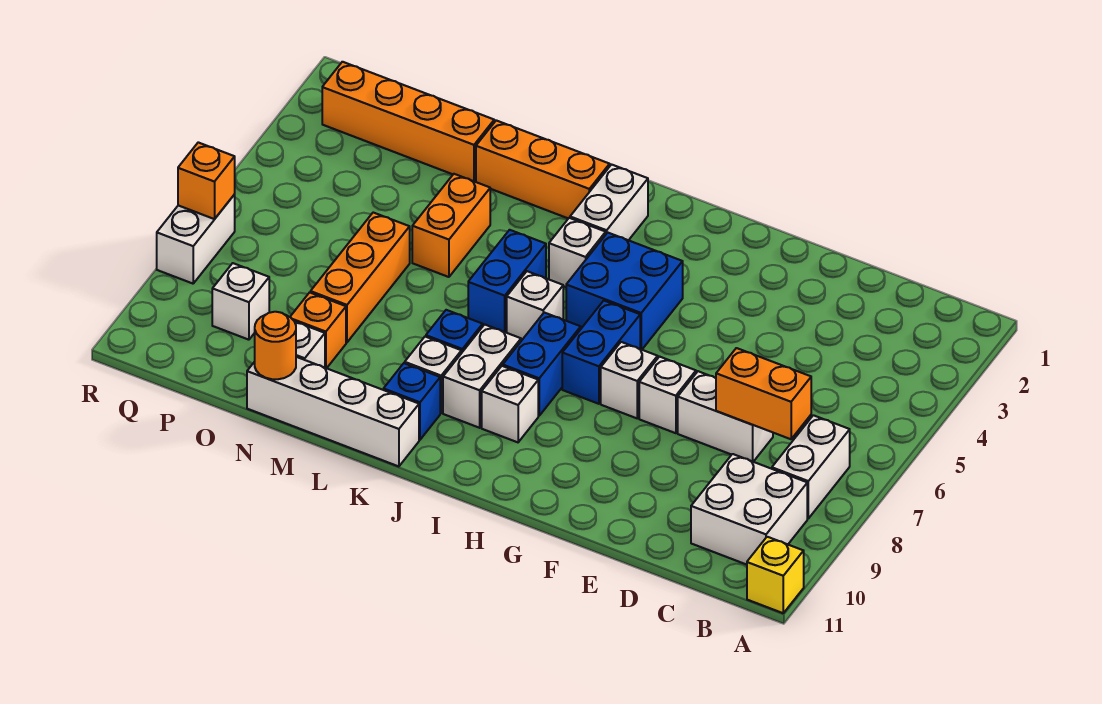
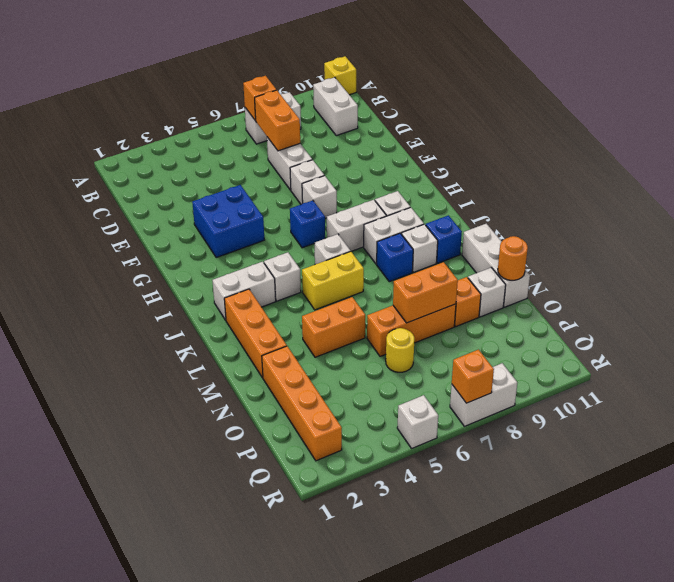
none -> orange brick B7 level 2
white brick B9:C10 level 1 -> white brick B10:C10 level 1
blue brick H4:I5 level 1 -> blue brick F3:G4 level 1
blue brick H6:H7 level 1 -> blue brick H6 level 1
blue brick I7:I8 level 1 -> white brick I7:I8 level 1
blue brick K5:K6 level 1 -> yellow brick K5:K6 level 1
white brick K11:N11 level 1 -> white brick L11:N11 level 1
none -> orange brick N7:N8 level 2
none -> yellow round brick O6 level 1
white brick P9 level 1 -> white brick R5 level 1

